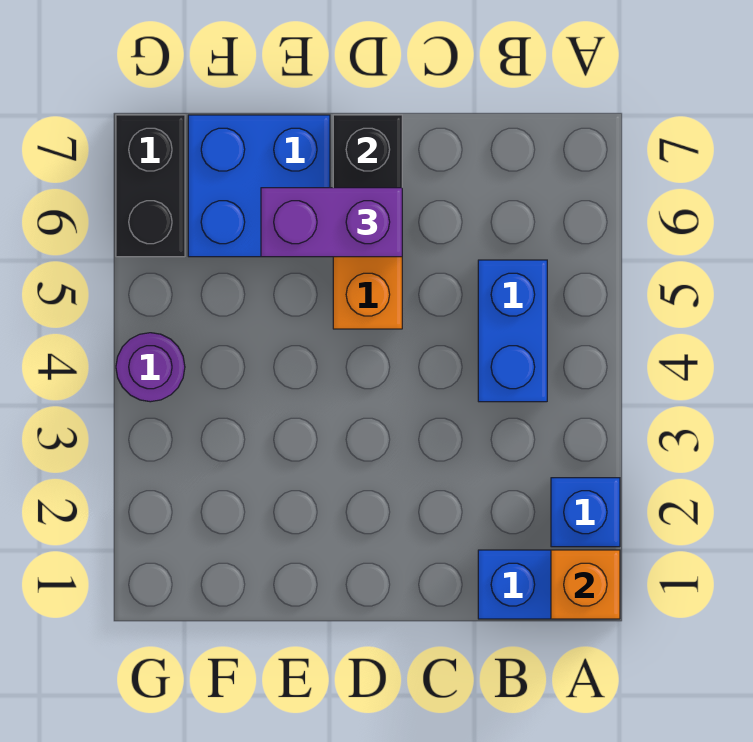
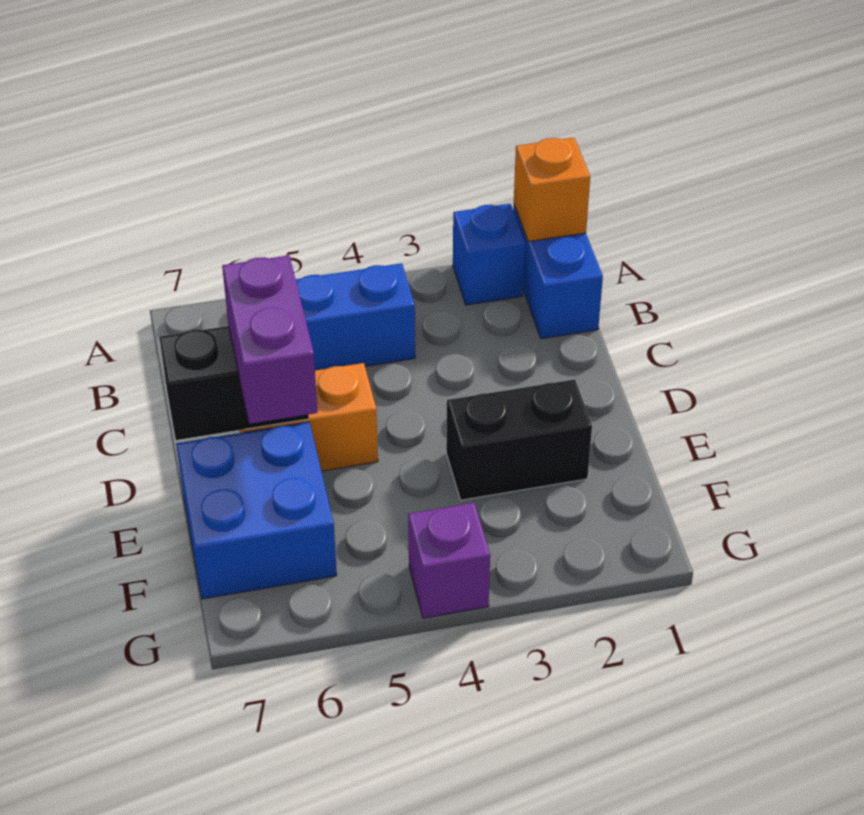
purple round brick G4 level 1 -> purple brick G4 level 1
black brick G6:G7 level 1 -> black brick E2:E3 level 1

